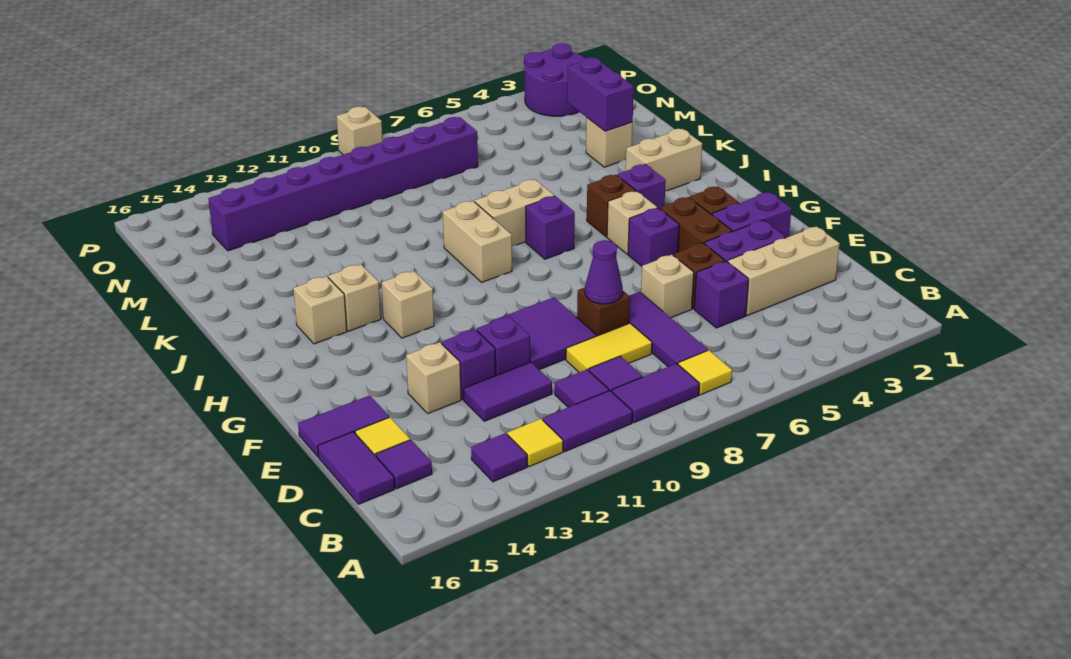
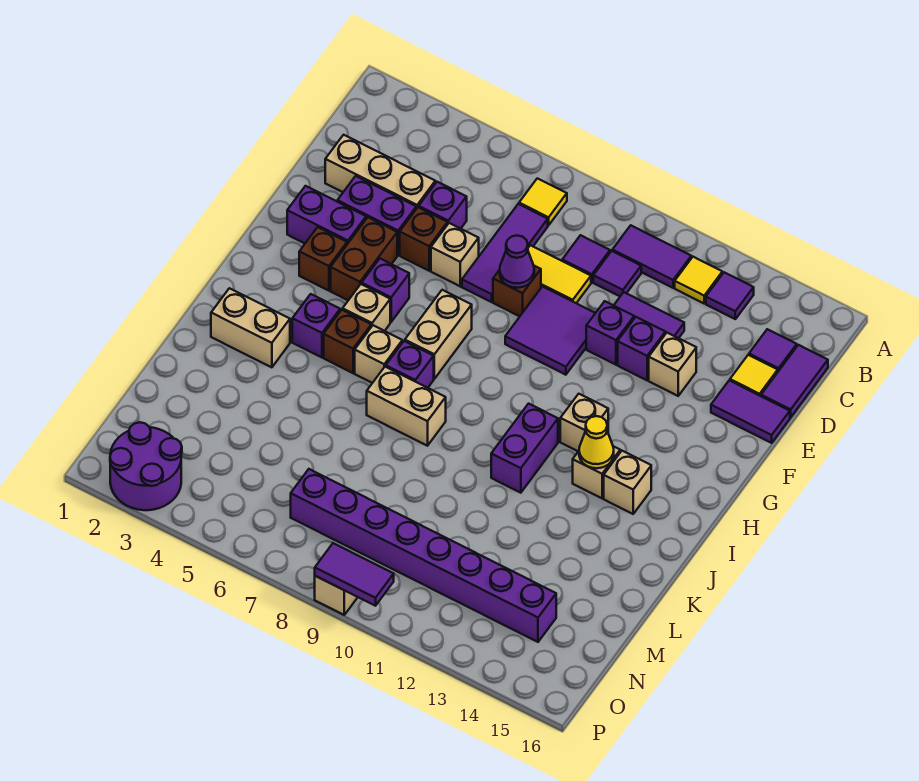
purple tile B8:B9 level 1 -> purple tile P9:P10 level 2
tan brick I9:J9 level 1 -> tan brick G7:H7 level 1
none -> yellow cone I13 level 2
tan brick L3 level 1 -> tan brick I6 level 1
purple brick L3:M3 level 2 -> purple brick I11:J11 level 1

